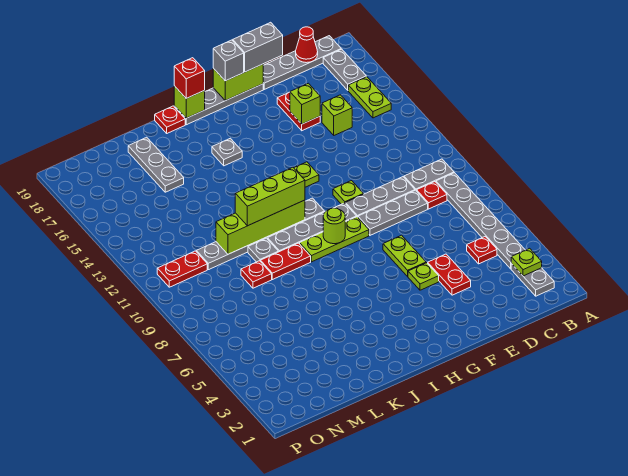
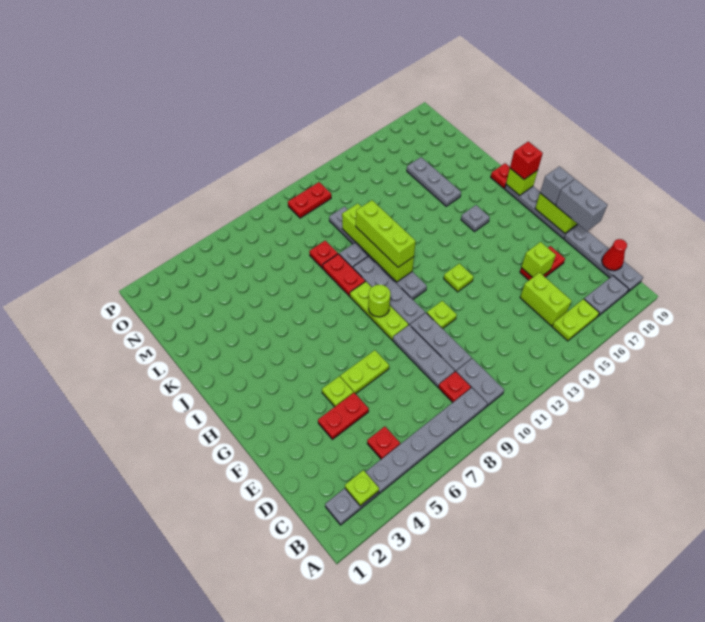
lime brick D15 level 1 -> lime brick C15:D15 level 1
grey plate L16:L18 level 1 -> grey plate K16:M16 level 1
red plate N11:O11 level 1 -> red plate O10:O11 level 1

